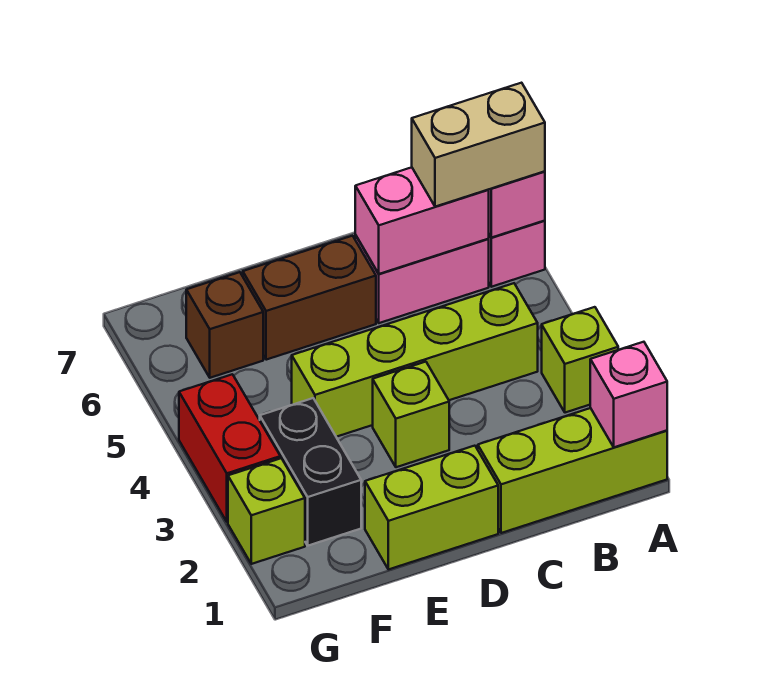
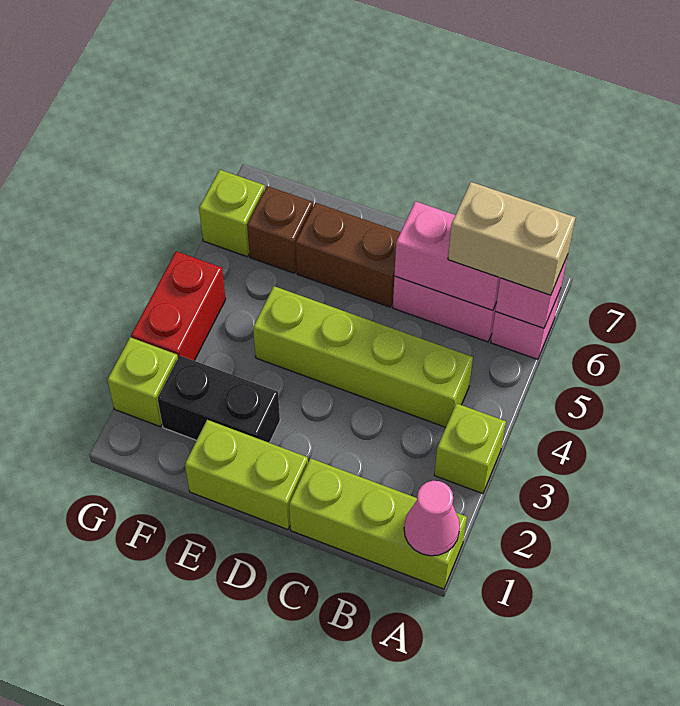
pink brick A1 level 2 -> pink cone A1 level 2
lime brick D3 level 1 -> lime brick G6 level 1
black brick F2:F3 level 1 -> black brick E2:F2 level 1

